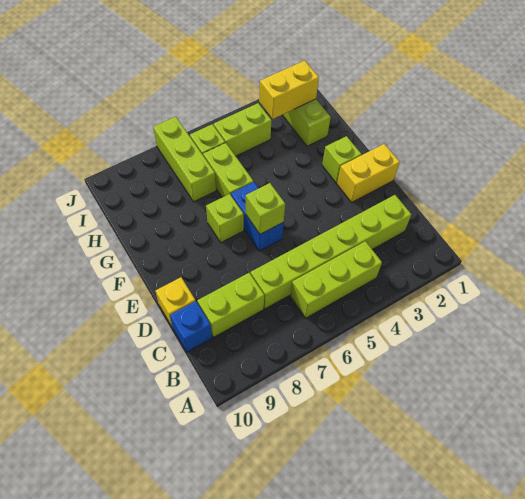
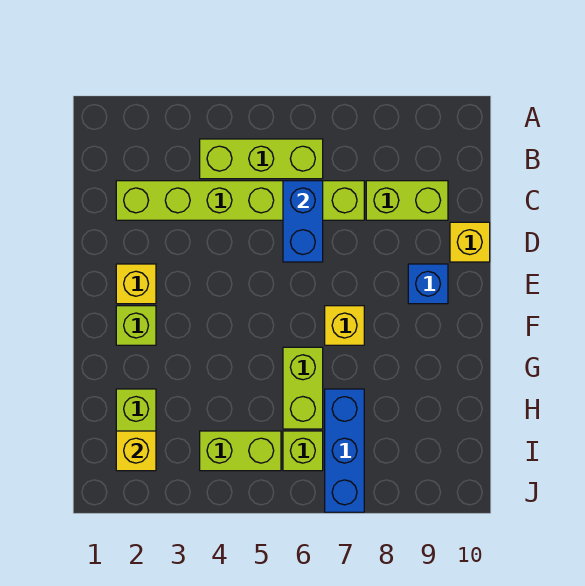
blue brick C10 level 1 -> blue brick E9 level 1
yellow brick E1:E2 level 1 -> yellow brick E2 level 1
blue brick E6:F6 level 1 -> blue brick C6:D6 level 2
lime brick E6 level 2 -> none
lime brick F7 level 1 -> yellow brick F7 level 1
lime brick H7:J7 level 1 -> blue brick H7:J7 level 1
yellow brick I2:I3 level 2 -> yellow brick I2 level 2

